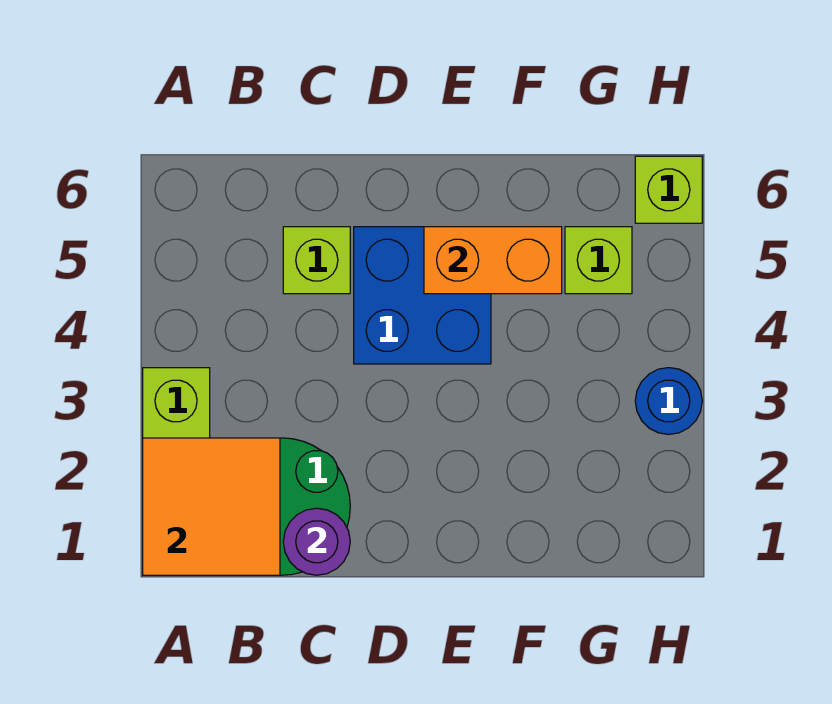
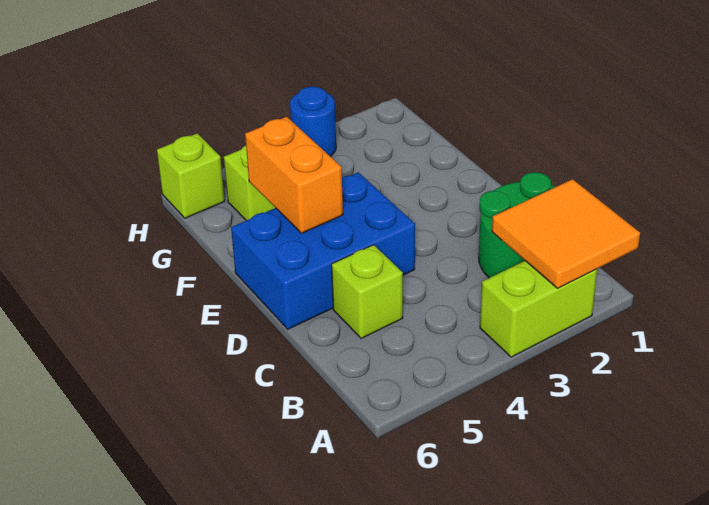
purple round brick C1 level 2 -> none
blue brick D4:E5 level 1 -> blue brick D4:E6 level 1

